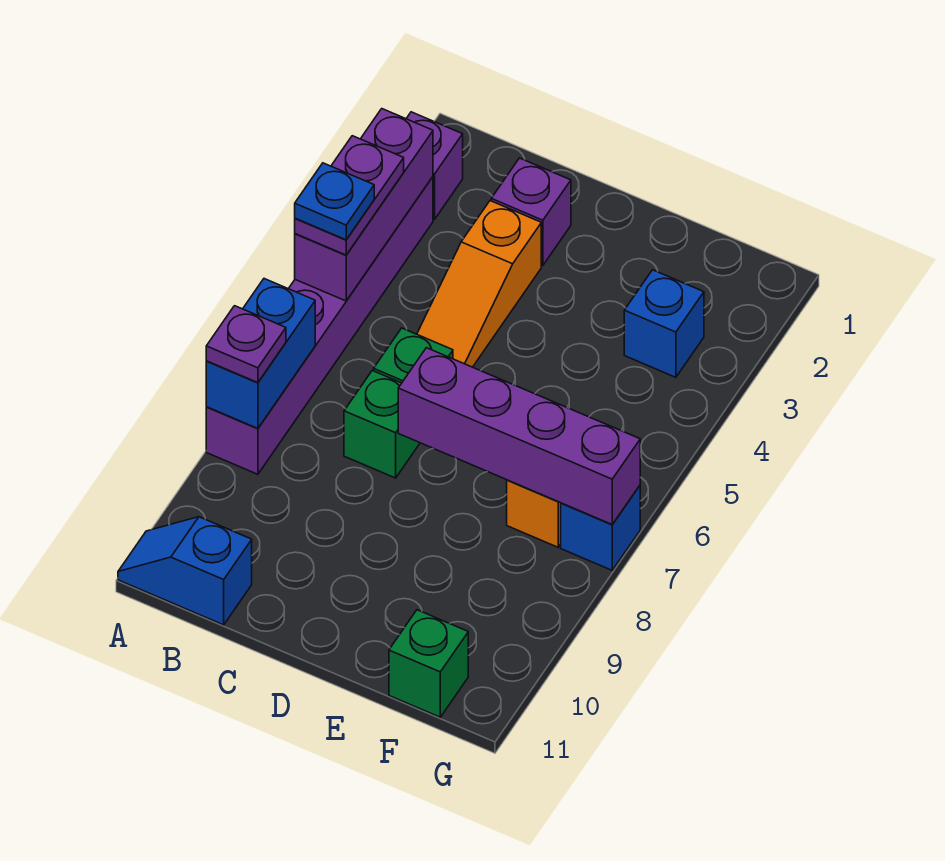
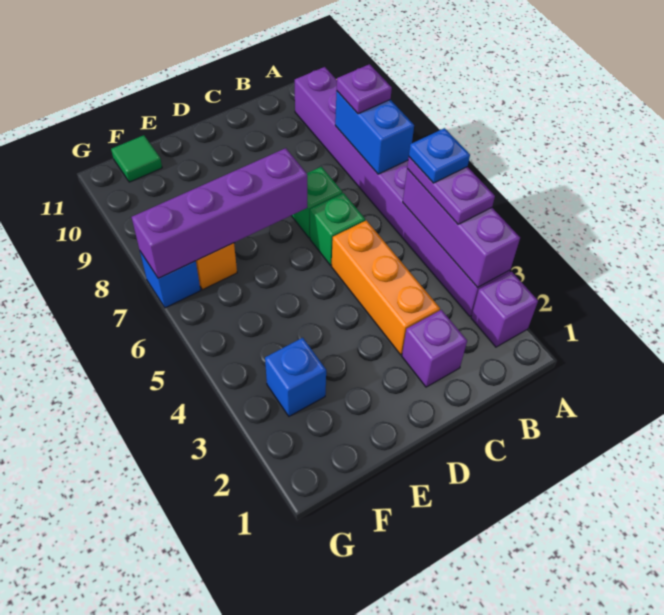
purple brick A3:A8 level 1 -> purple brick A3:A10 level 1
blue slope A11:B11 level 1 top B -> none
orange slope C3:C5 level 1 top 3 -> orange brick C3:C5 level 1
green brick F11 level 1 -> green tile F11 level 1

